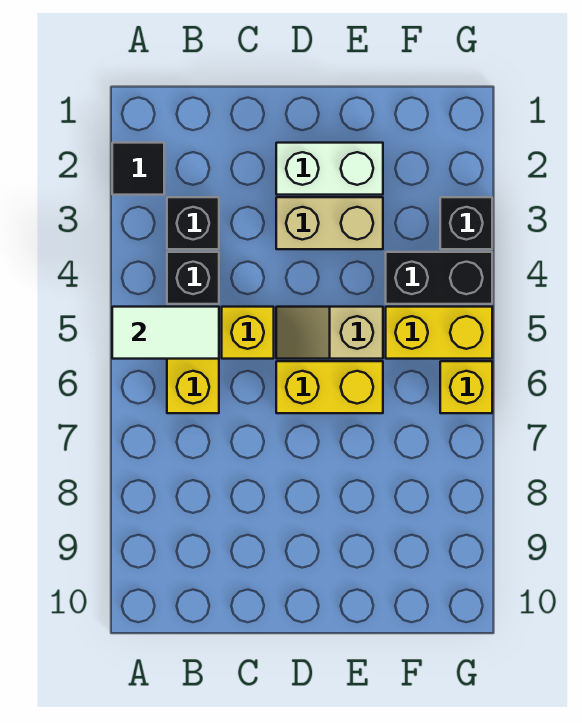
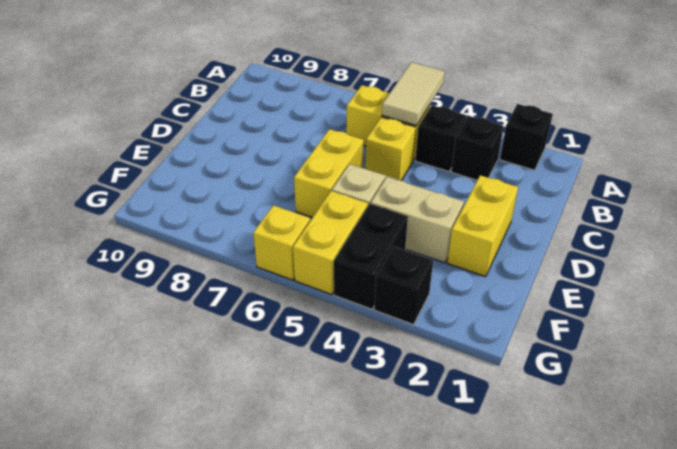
black tile A2 level 1 -> black brick A2 level 1
white tile A5:B5 level 2 -> tan tile A5:B5 level 2
white brick D2:E2 level 1 -> yellow brick D2:E2 level 1
tan brick D3:E3 level 1 -> tan brick E3:E4 level 1

